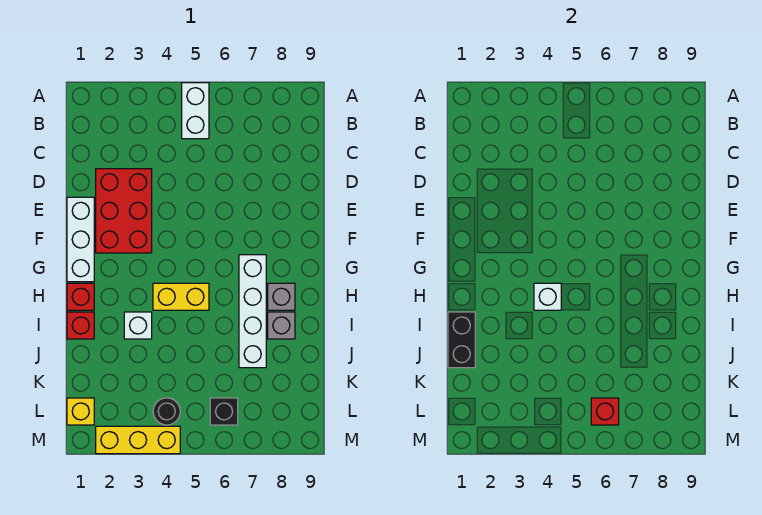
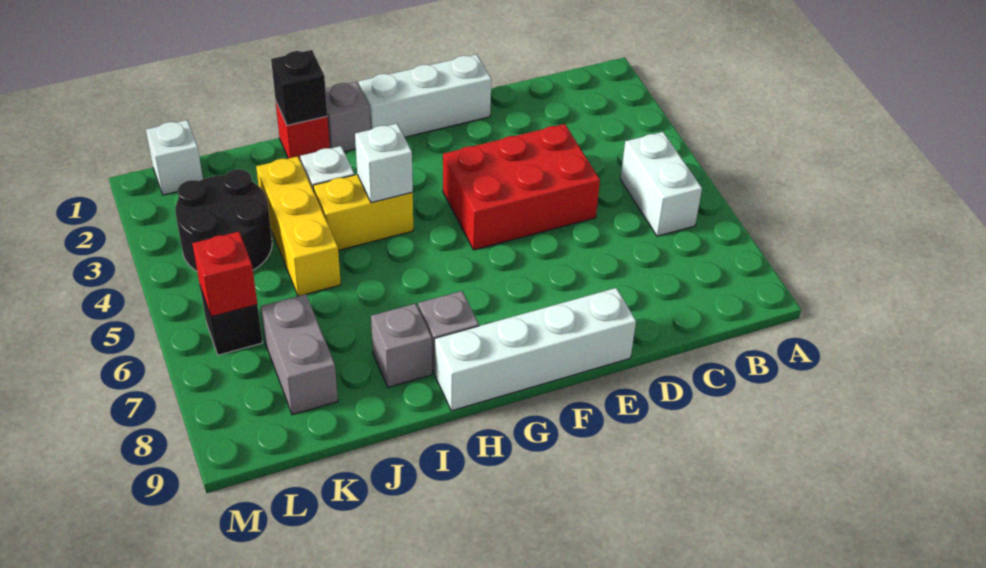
white brick A5:B5 level 1 -> white brick B5:B6 level 1
red brick D2:F3 level 1 -> red brick D4:F5 level 1
white brick G7:J7 level 1 -> white brick E9:H9 level 1
red brick H1 level 1 -> grey brick H1 level 1
yellow brick H4:H5 level 1 -> yellow brick H4:I4 level 1
black brick I1:J1 level 2 -> black brick I1 level 2
none -> grey brick K7:K8 level 1
yellow brick L1 level 1 -> white brick L1 level 1
black round brick L4 level 1 -> black round brick K3:L4 level 1
yellow brick M2:M4 level 1 -> yellow brick J3:J5 level 1

